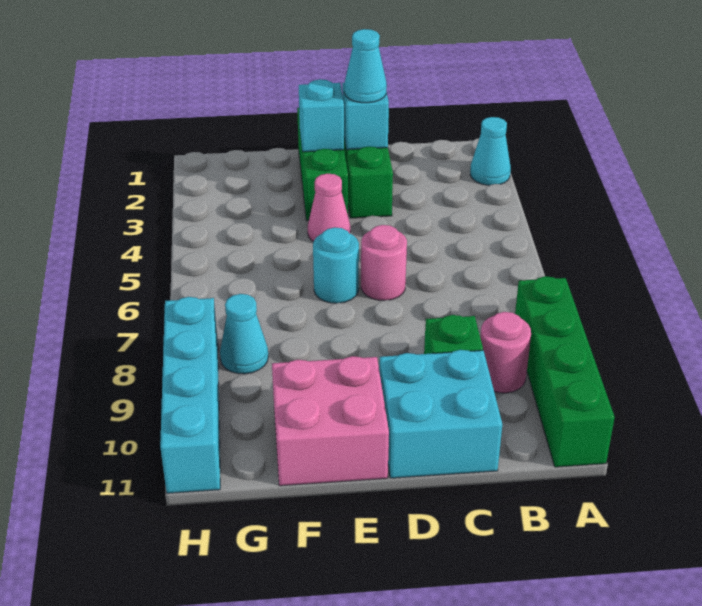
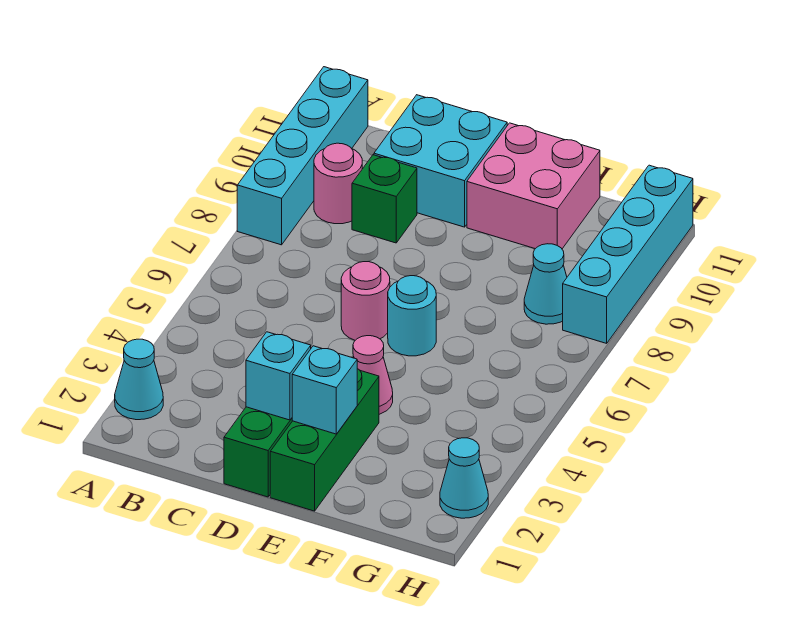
green brick A8:A11 level 1 -> cyan brick A8:A11 level 1
cyan cone D2 level 3 -> cyan cone H2 level 1

